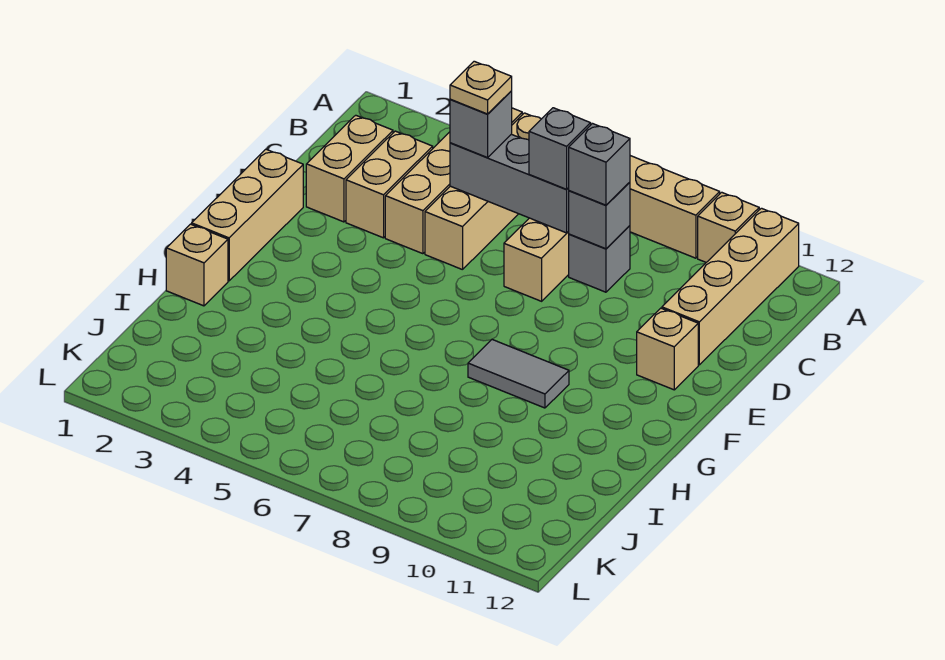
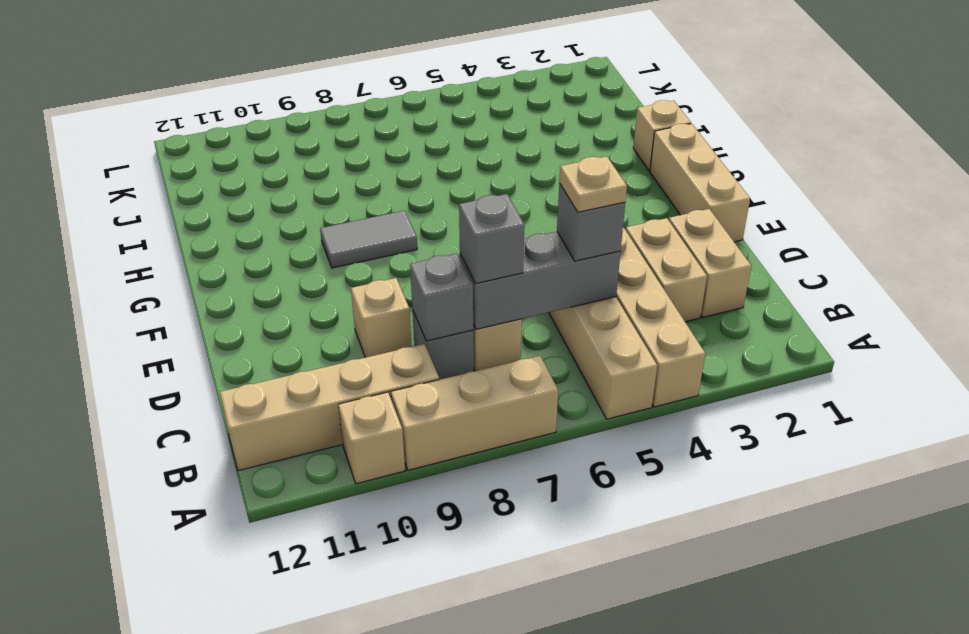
tan brick A11:D11 level 1 -> tan brick B9:B12 level 1
grey brick C8 level 3 -> none
tan brick E11 level 1 -> tan brick D9 level 1

